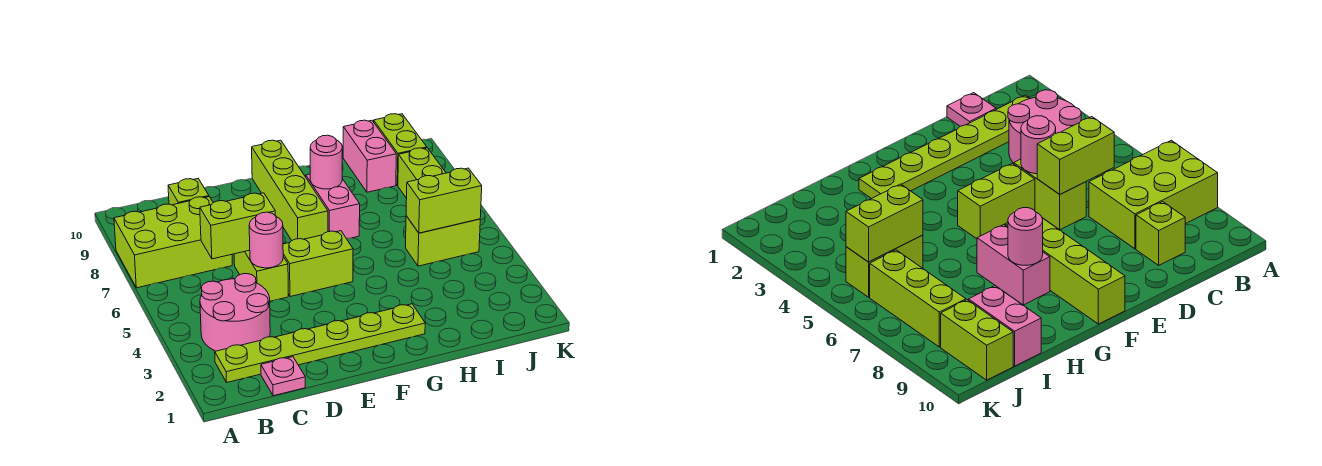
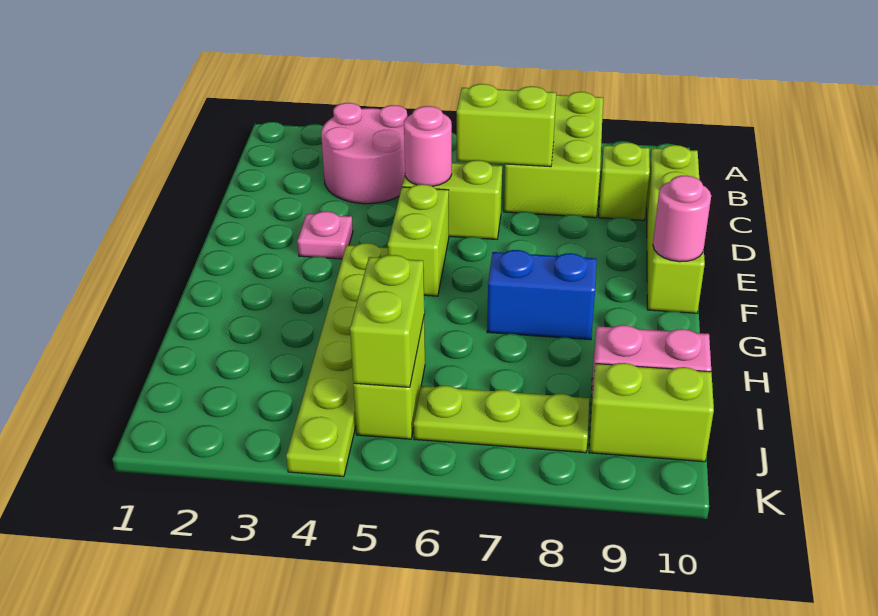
lime plate B2:G2 level 1 -> lime plate F4:K4 level 1
pink plate C1 level 1 -> pink plate E3 level 1
lime brick C6:D6 level 2 -> lime brick C6:C7 level 2
lime brick F7:F10 level 1 -> lime brick C10:F10 level 1
pink brick G7:G8 level 1 -> blue brick G7:G8 level 1
pink round brick G8 level 2 -> pink round brick F10 level 2
lime brick J6:J8 level 1 -> lime plate J6:J8 level 1

